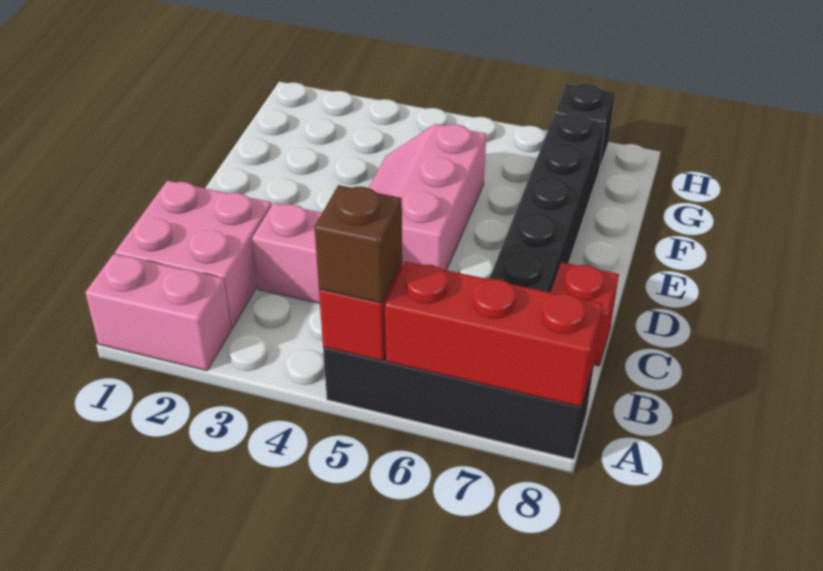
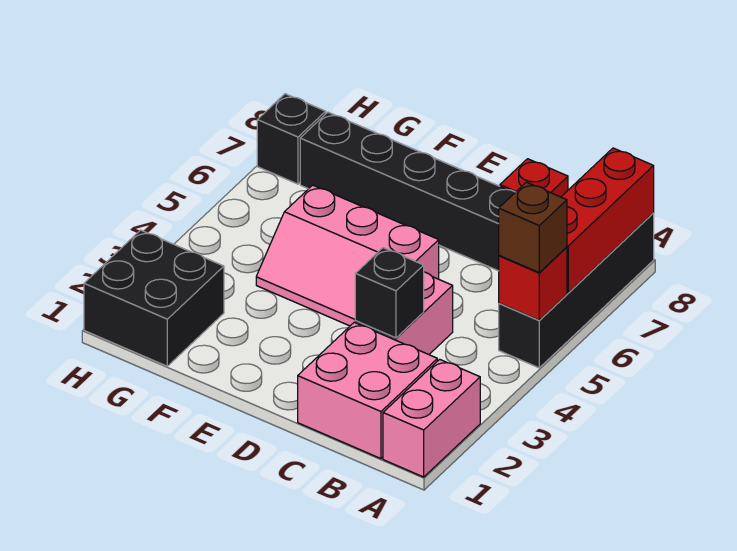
none -> black brick C3 level 2
none -> black brick G1:H2 level 1

